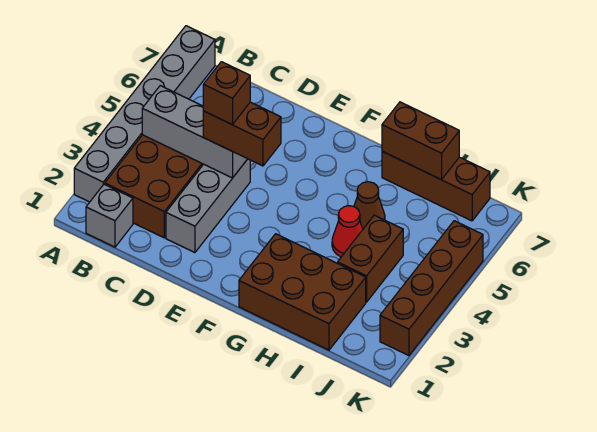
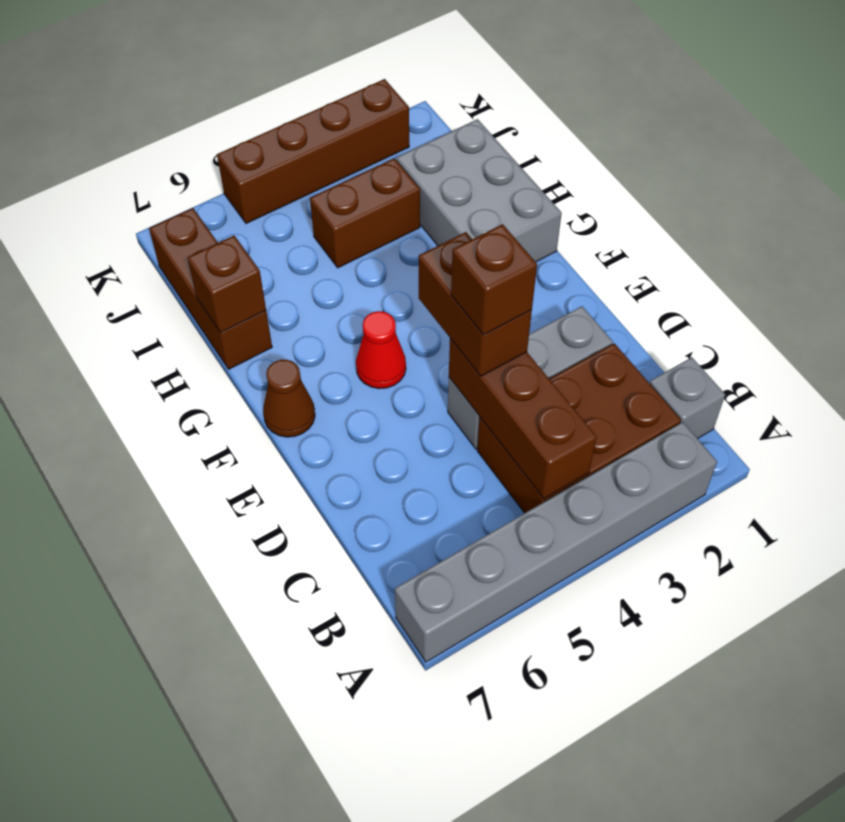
grey brick B4:D4 level 2 -> brown brick B4:D4 level 2
brown brick G1:I2 level 1 -> grey brick G1:I2 level 1
red cone H4 level 1 -> red cone F5 level 1
brown cone H5 level 1 -> brown cone F7 level 1
brown brick H7:I7 level 2 -> brown brick H7 level 2

